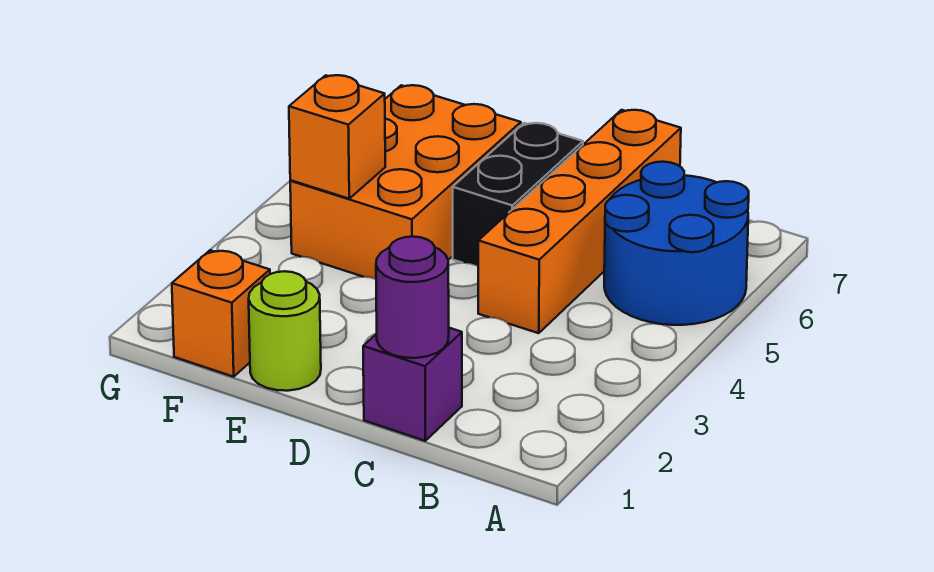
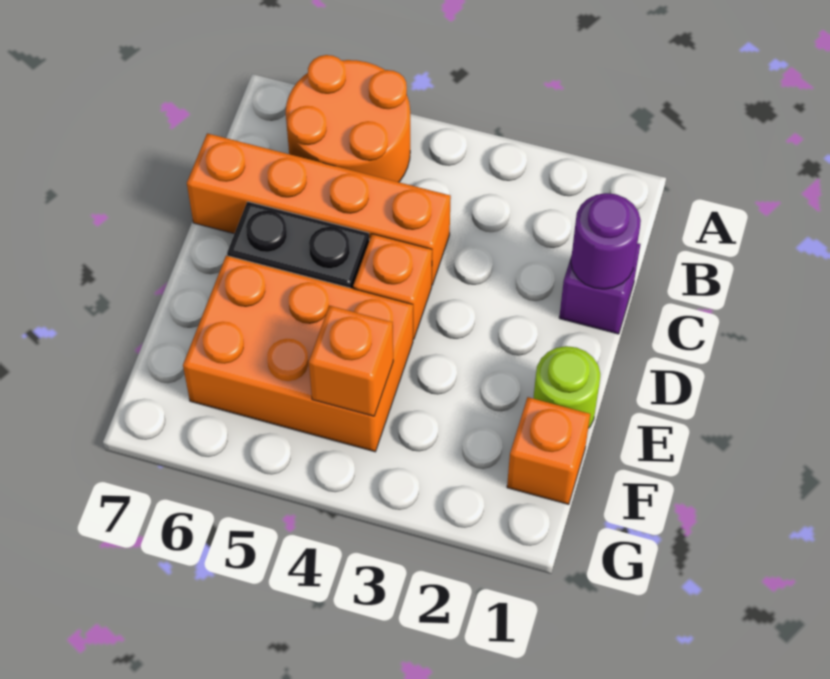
blue round brick A5:B6 level 1 -> orange round brick A5:B6 level 1
none -> orange brick D4 level 1

